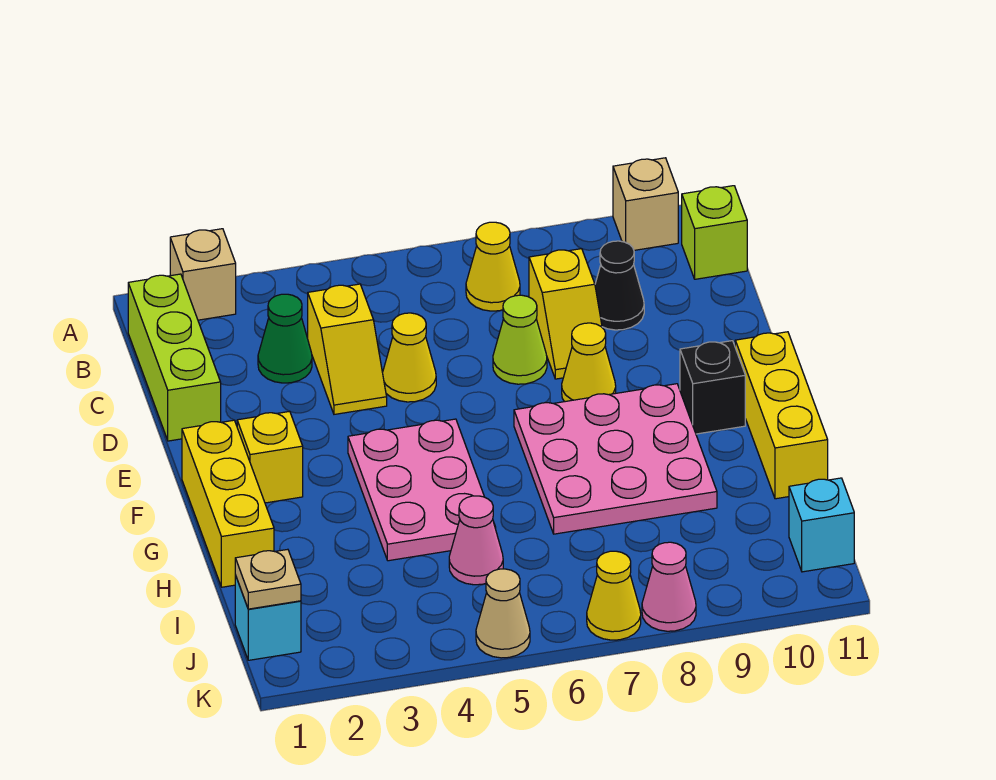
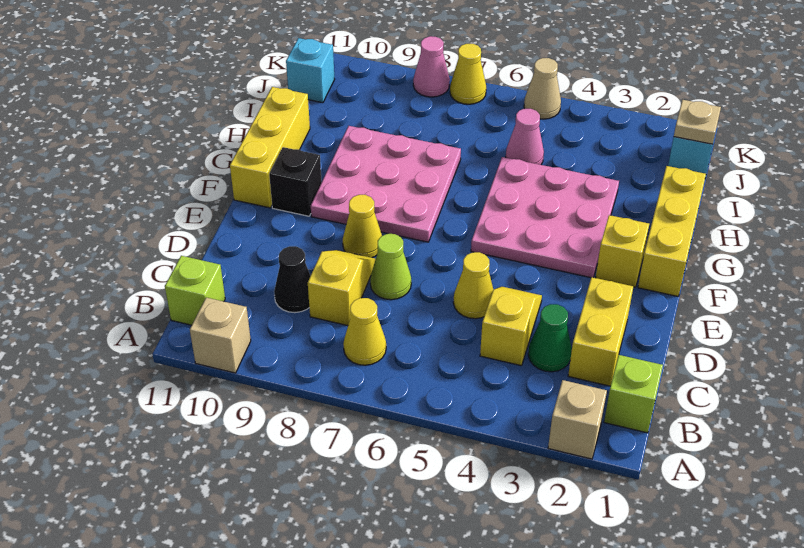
lime brick B1:D1 level 1 -> lime brick B1 level 1
none -> yellow brick C2:D2 level 1
pink plate F4:H5 level 1 -> pink plate F3:H5 level 1

